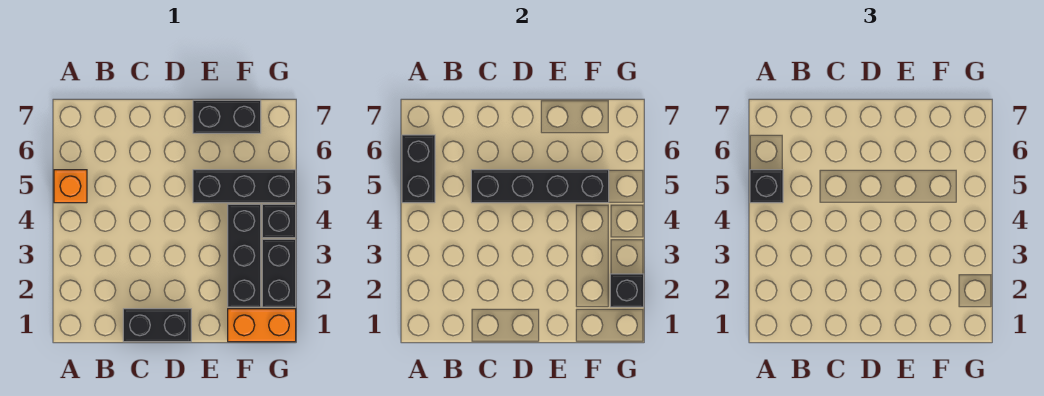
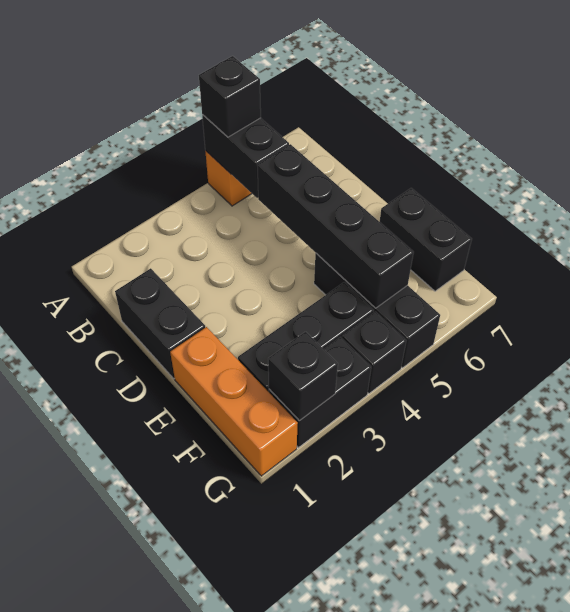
black brick A5:A6 level 2 -> black brick A5:B5 level 2
orange brick F1:G1 level 1 -> orange brick E1:G1 level 1

